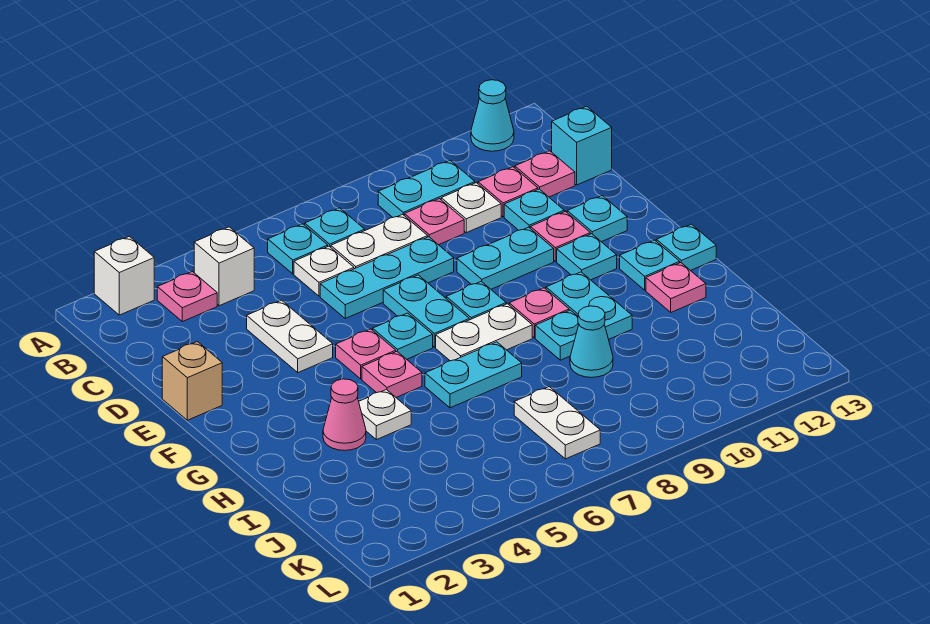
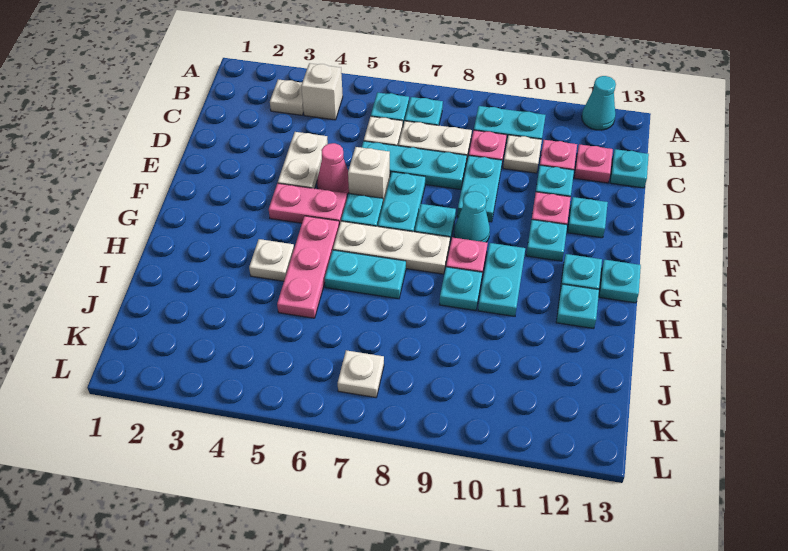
white brick A2 level 1 -> white brick E6 level 1
pink plate B3 level 1 -> white plate B3 level 1
cyan brick C13 level 1 -> cyan plate C13 level 1
tan brick E1 level 1 -> none
cyan plate E9:E10 level 1 -> cyan plate D9:E9 level 1
pink plate F5 level 1 -> pink plate F4:F5 level 1
pink plate G5 level 1 -> pink plate G5:I5 level 1
white plate G7:G8 level 1 -> white plate G6:G8 level 1
pink cone H3 level 1 -> pink cone E5 level 1
pink plate H12 level 1 -> cyan plate H12 level 1
cyan cone I9 level 1 -> cyan cone F9 level 1
white plate J7:K7 level 1 -> white plate K7 level 1

